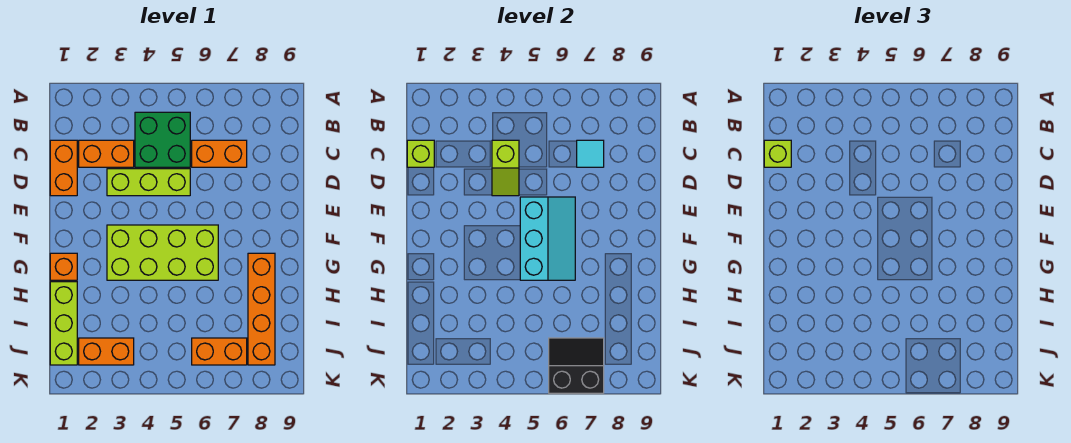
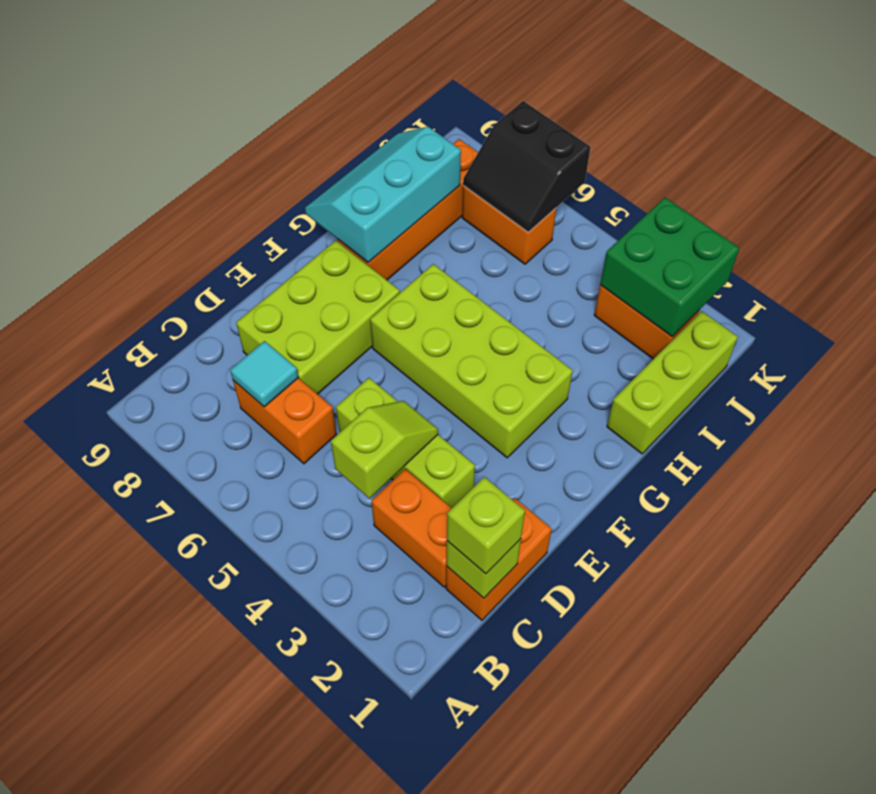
green brick B4:C5 level 1 -> green brick J2:K3 level 2
none -> lime brick D7:F8 level 1
cyan slope E5:G6 level 2 top 5 -> cyan slope G8:I9 level 2 top 8
orange brick G1 level 1 -> none

